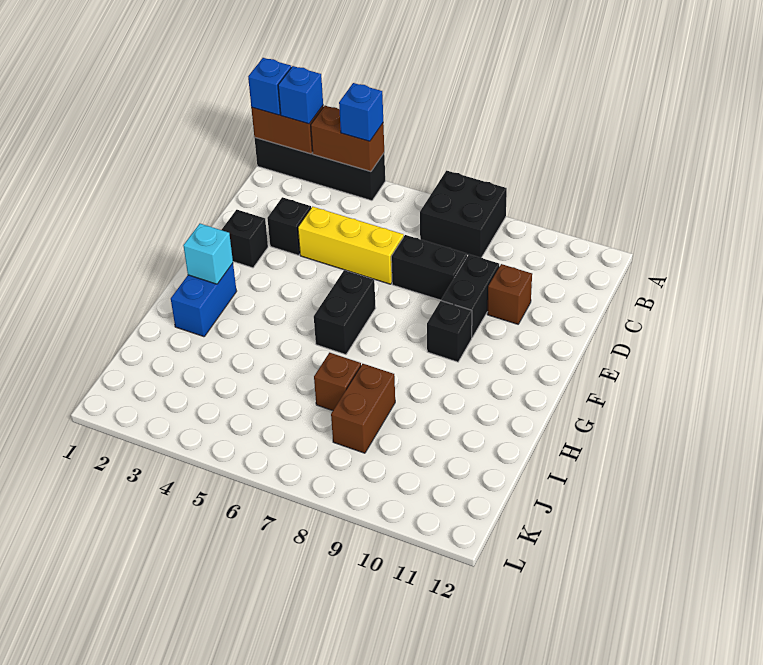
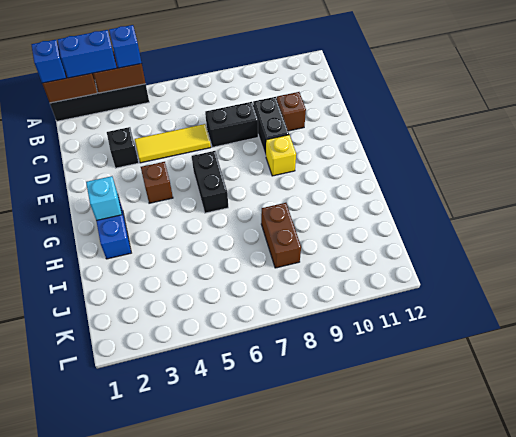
blue brick A2 level 3 -> blue brick A2:A3 level 3
black brick A7:B8 level 1 -> none
yellow brick D4:D6 level 1 -> yellow tile D4:D6 level 1
black brick E2 level 1 -> none
black brick F9 level 1 -> yellow brick F9 level 1
brown brick I7 level 1 -> brown brick F4 level 1

